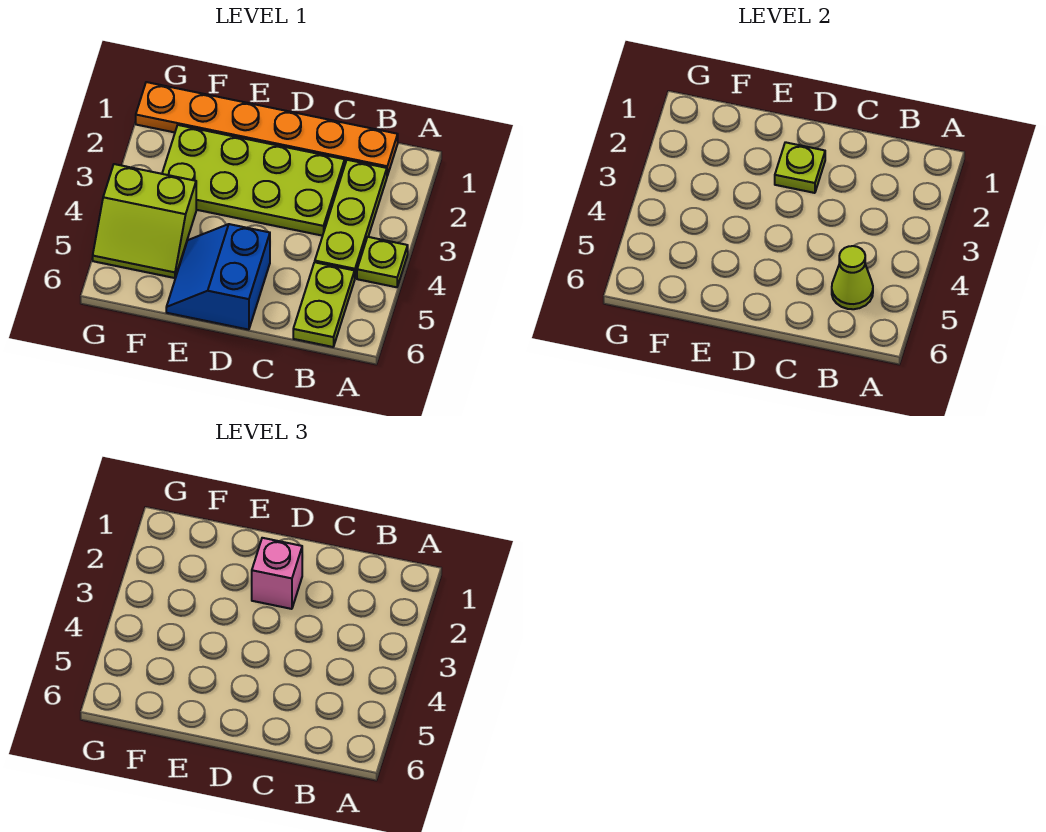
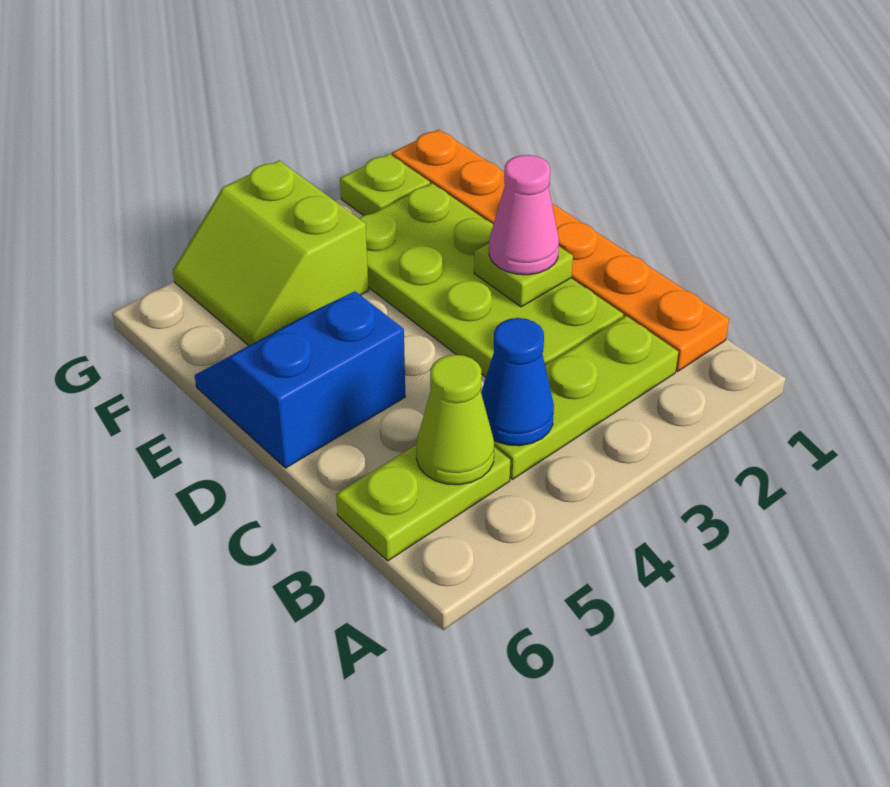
lime plate A4 level 1 -> lime plate G2 level 1
none -> blue cone B4 level 2
pink brick D2 level 3 -> pink cone D2 level 3

